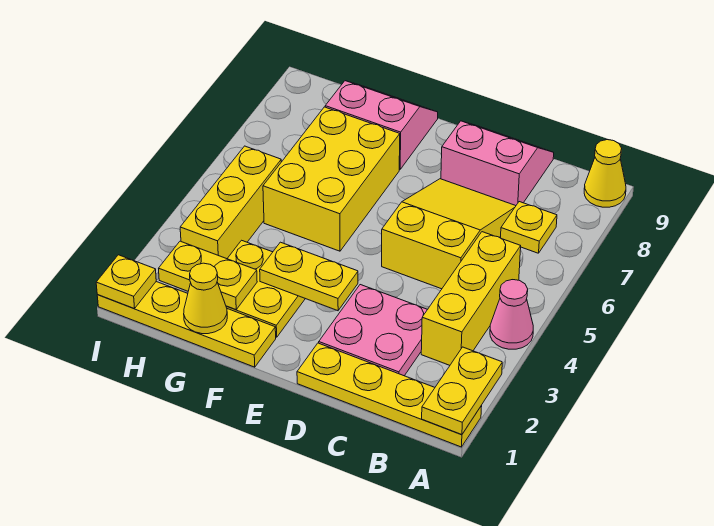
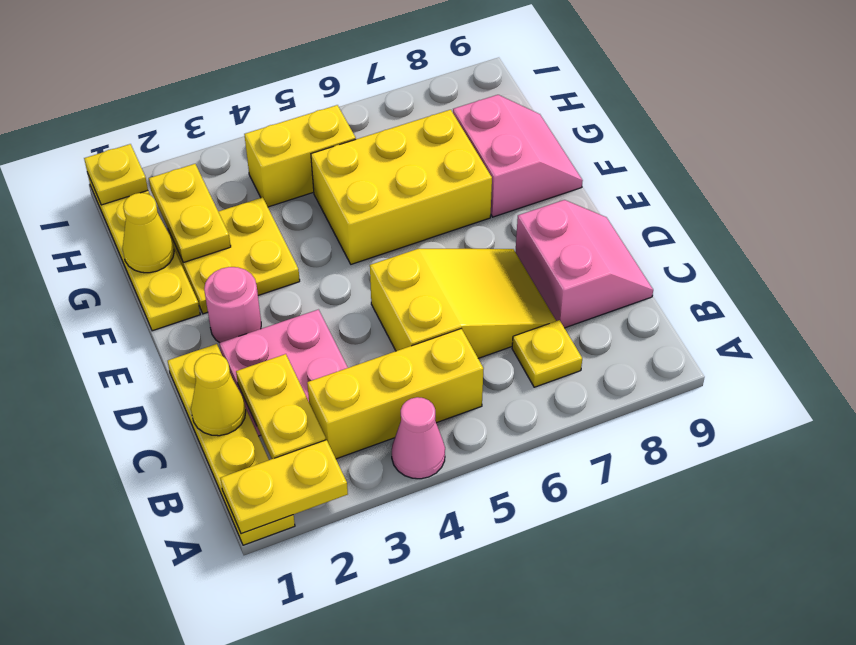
yellow cone A9 level 1 -> yellow cone C1 level 2
none -> pink round brick E2 level 1
yellow plate E3:F3 level 2 -> yellow plate B2:C2 level 2
yellow brick H3:H5 level 1 -> yellow brick H4:H5 level 1

